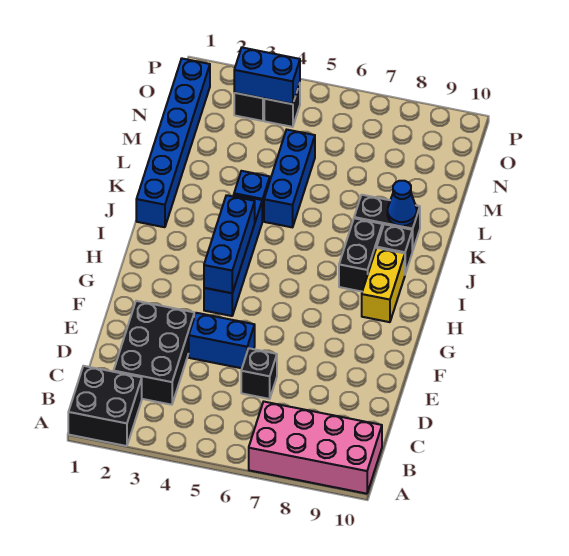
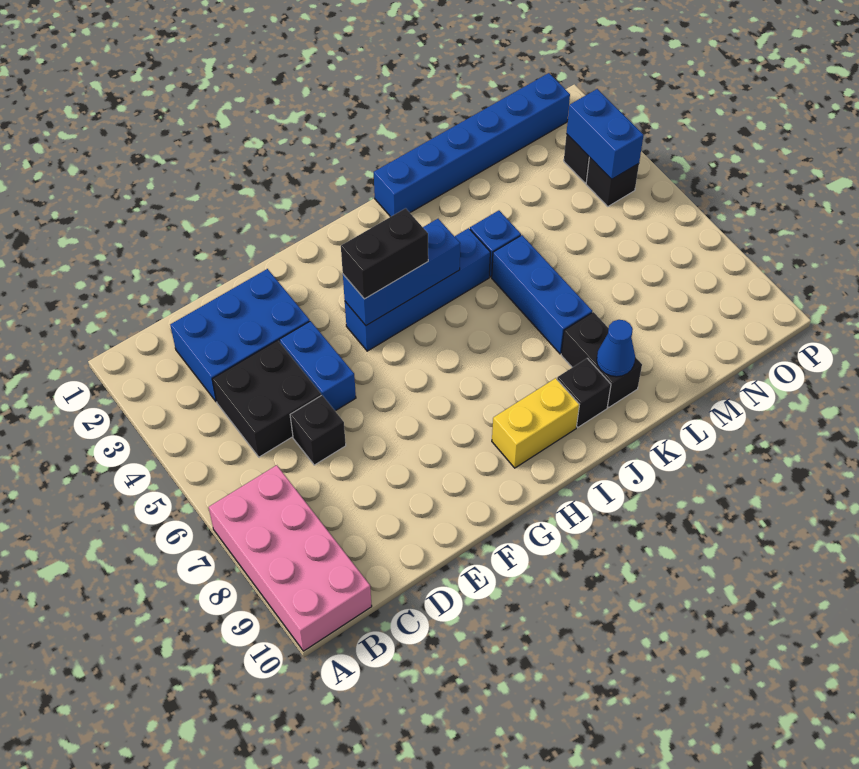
black brick A1:B2 level 1 -> black brick C4:D5 level 1
black brick C2:E3 level 1 -> blue brick C2:E3 level 1
black brick I8:J8 level 1 -> black brick G4:H4 level 3
blue brick K5:M5 level 1 -> blue brick K5:K7 level 1

